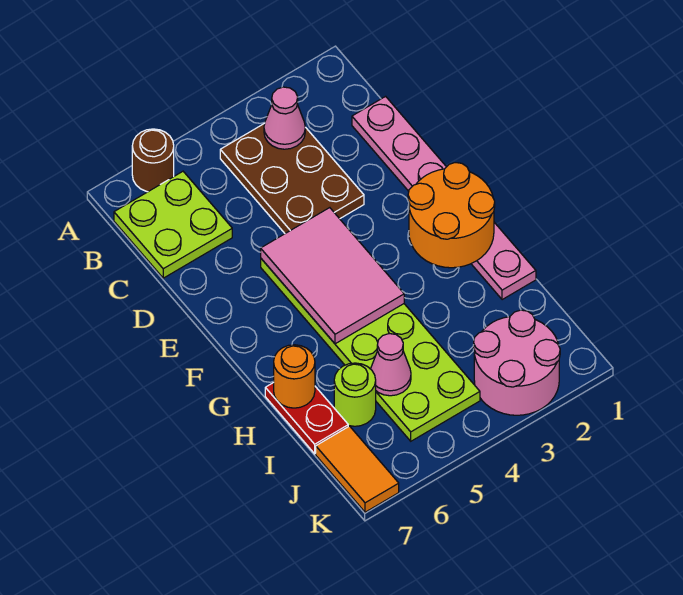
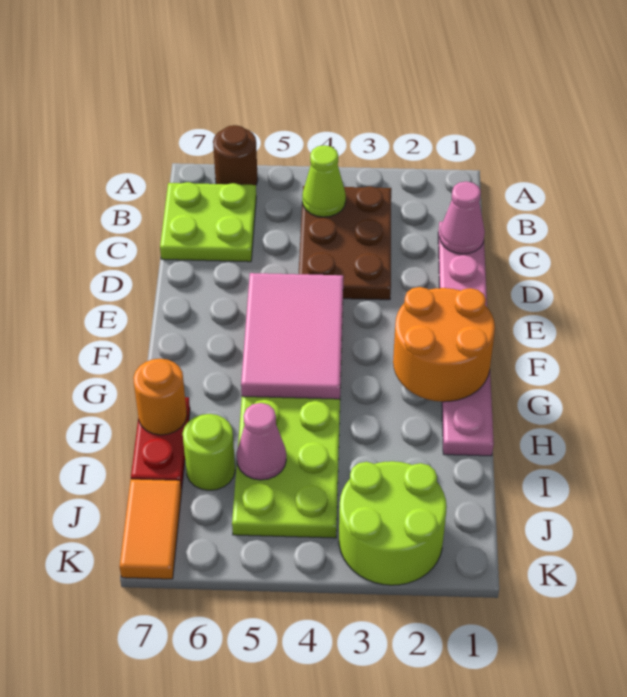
pink cone B3 level 2 -> pink cone C1 level 2
none -> lime cone B4 level 2
pink round brick J2:K3 level 1 -> lime round brick J2:K3 level 1

